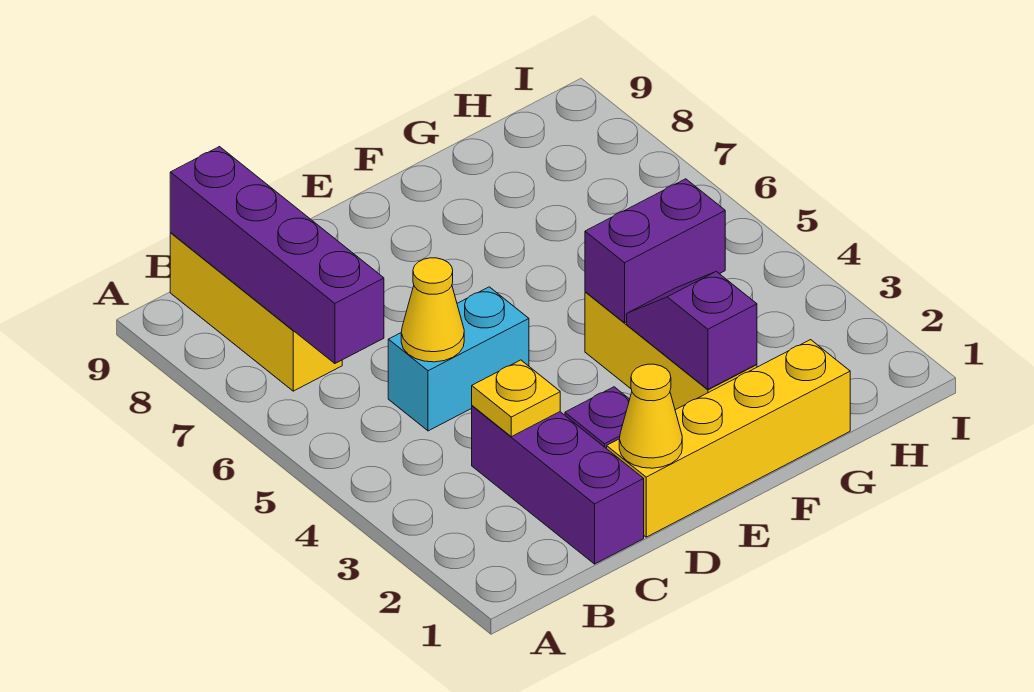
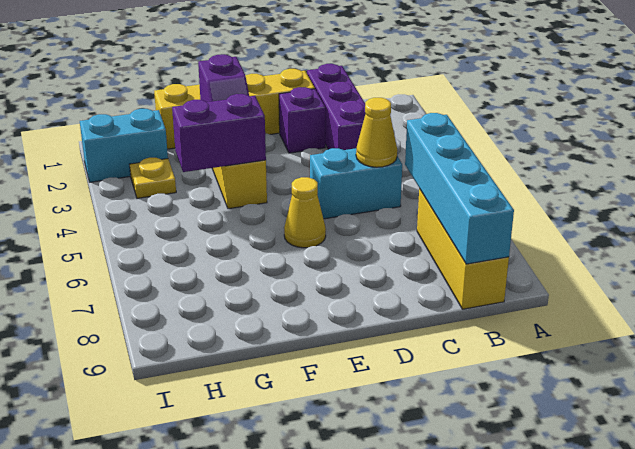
purple brick B6:B9 level 2 -> cyan brick B6:B9 level 2
yellow plate C3 level 2 -> yellow plate H3 level 1
yellow cone D1 level 2 -> yellow cone E6 level 1
none -> cyan brick H2:I2 level 1

